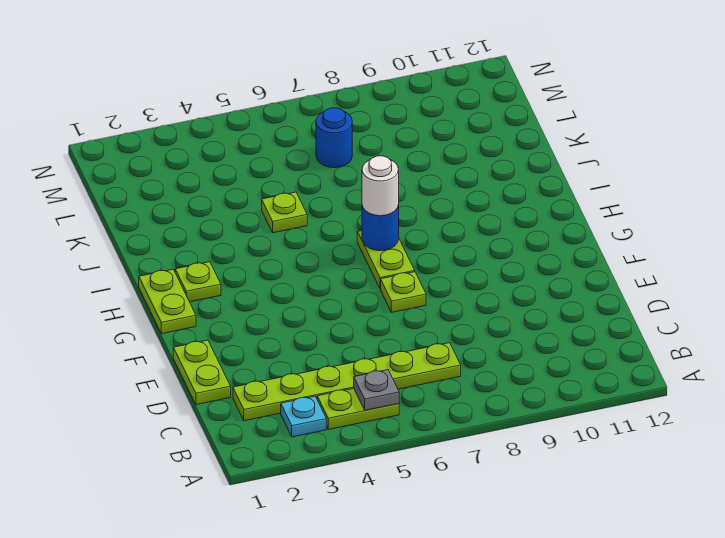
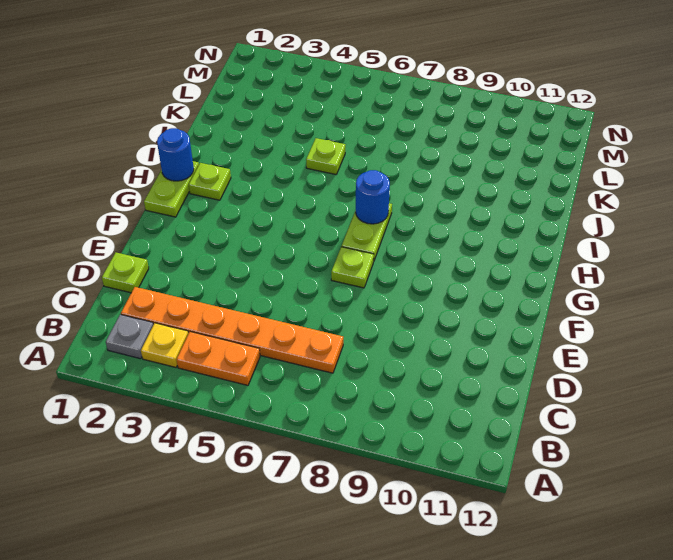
cyan plate B3 level 1 -> yellow plate B3 level 1
lime plate B4:B5 level 1 -> orange plate B4:B5 level 1
grey plate B5 level 2 -> grey plate B2 level 1
lime plate C2:C7 level 1 -> orange plate C2:C7 level 1
lime plate D1:E1 level 1 -> lime plate D1 level 1
white round brick H7 level 3 -> none
blue round brick L7 level 1 -> blue round brick H1 level 2

